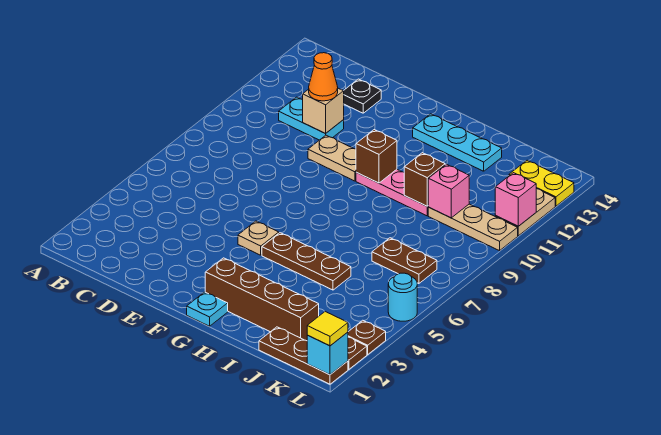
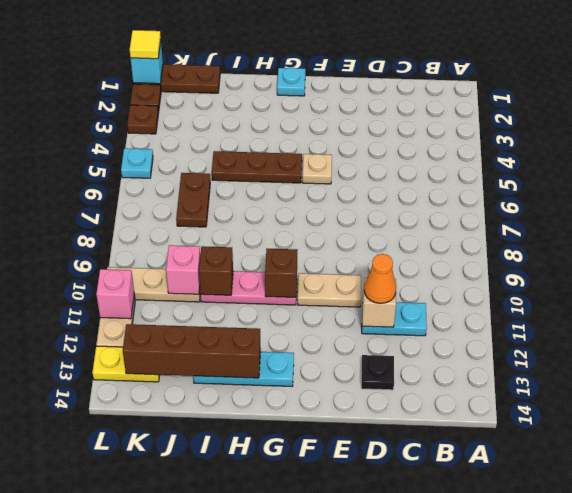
brown brick G2:J2 level 1 -> brown brick H13:K13 level 2
brown plate J7:K7 level 1 -> brown plate J6:J7 level 1
cyan round brick L5 level 1 -> cyan plate L5 level 1

